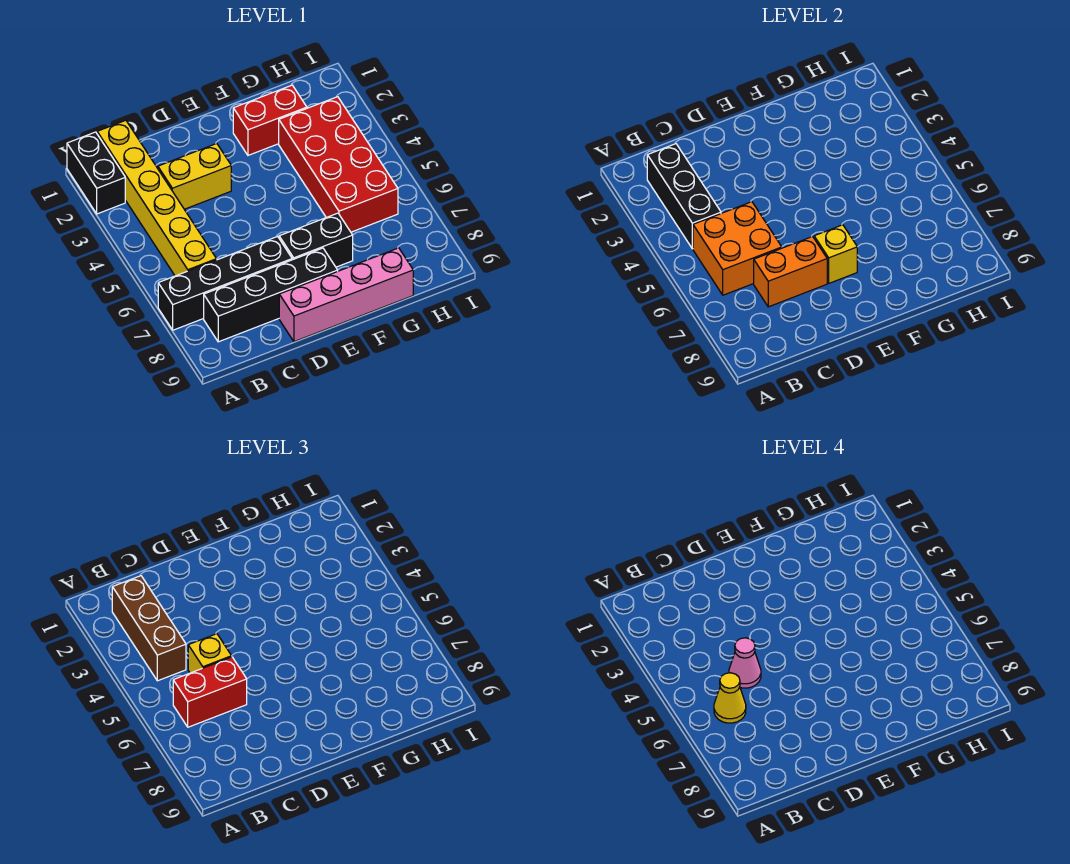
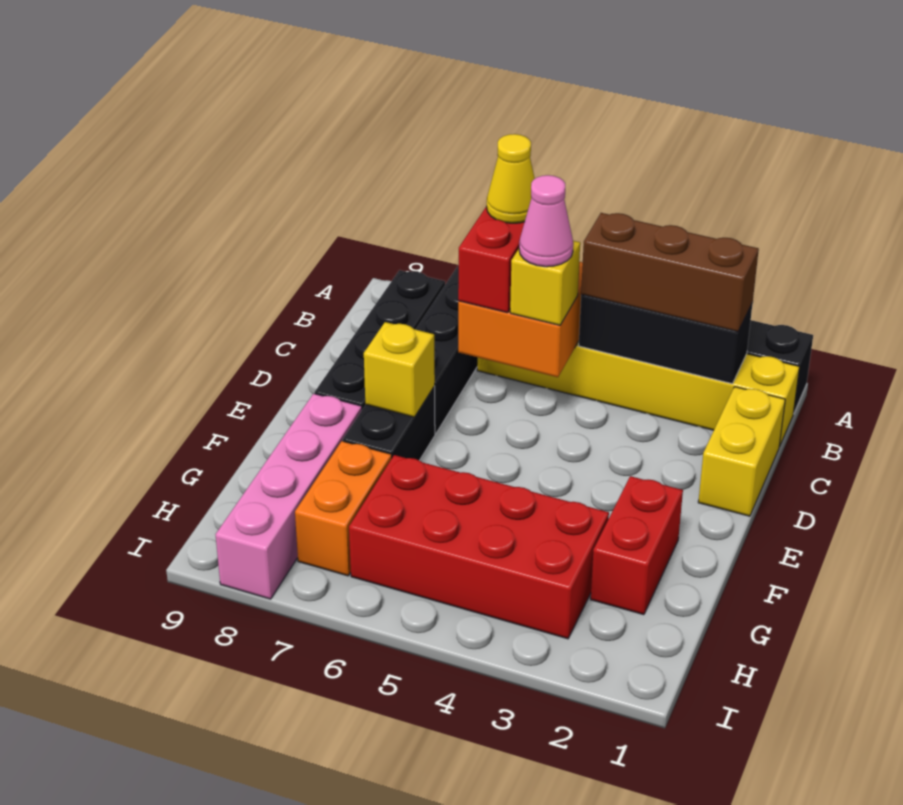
yellow brick C3:D3 level 1 -> yellow brick C1:D1 level 1
orange brick C7:D7 level 2 -> orange brick G7:H7 level 1
pink brick D9:G9 level 1 -> pink brick F8:I8 level 1

